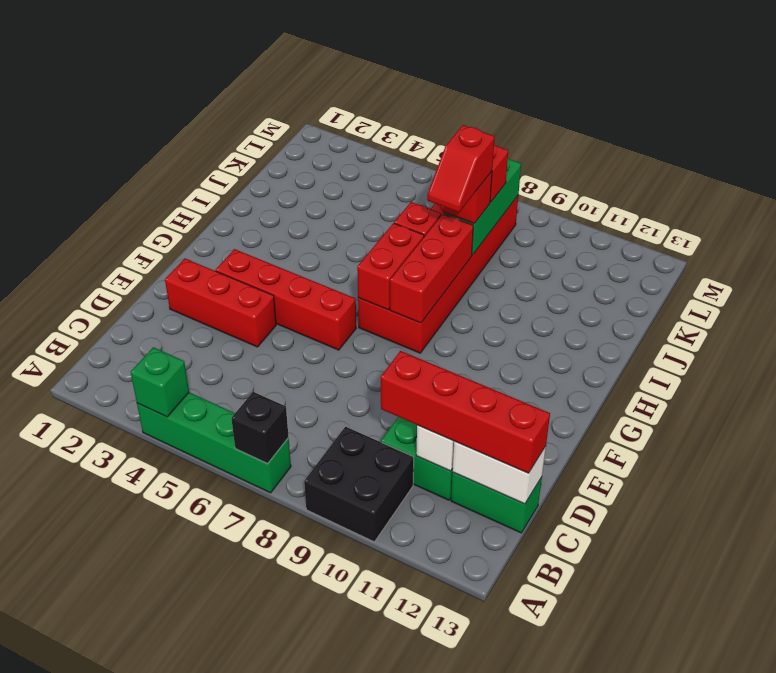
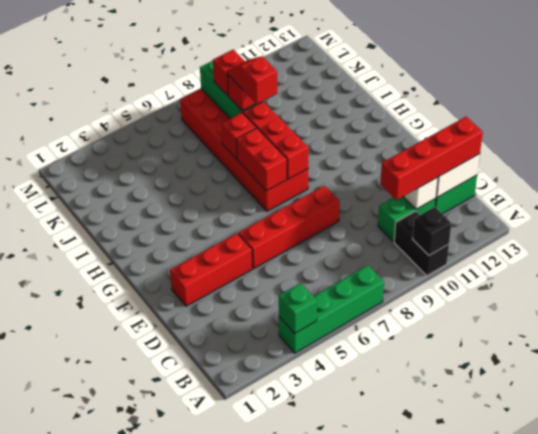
black brick A7 level 2 -> black brick A10 level 2
black brick A9:B10 level 1 -> black brick A10:B10 level 1
red brick F3:F6 level 1 -> red brick E5:E8 level 1
red slope I8:J8 level 4 top J -> red slope I8:J8 level 4 top I

